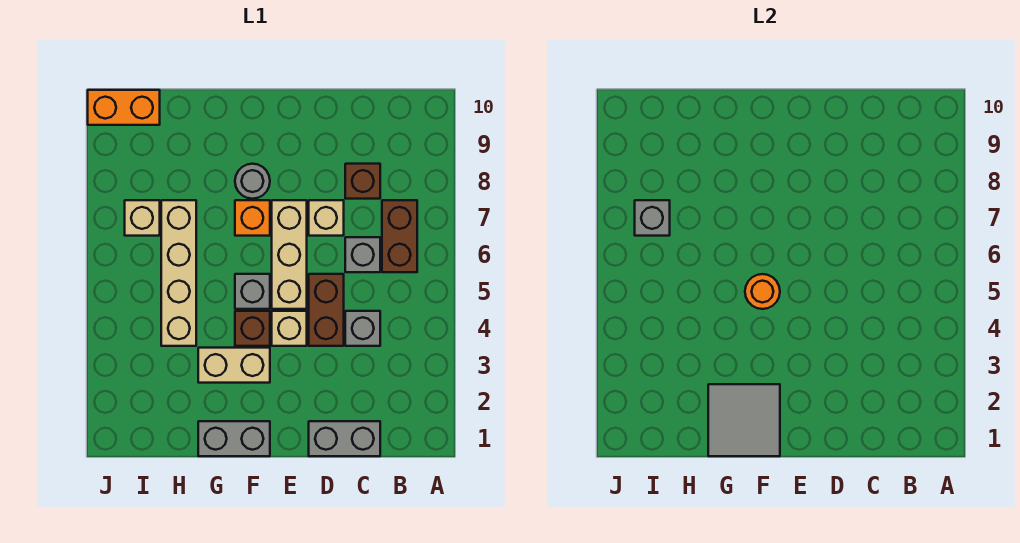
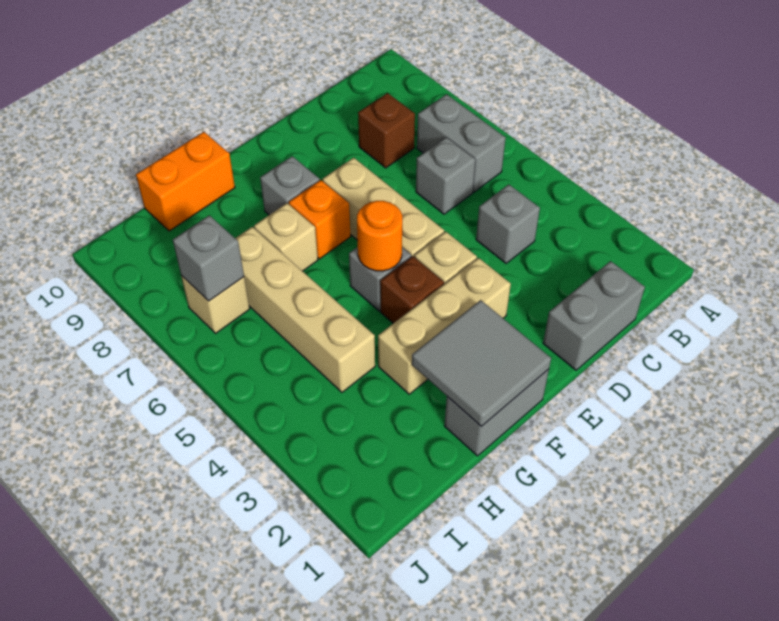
brown brick B6:B7 level 1 -> grey brick B6:B7 level 1
brown brick D4:D5 level 1 -> none
tan brick D7 level 1 -> tan brick G7 level 1
tan brick F3:G3 level 1 -> tan brick E3:G3 level 1
grey round brick F8 level 1 -> grey brick F8 level 1
orange brick I10:J10 level 1 -> orange brick G10:H10 level 1

